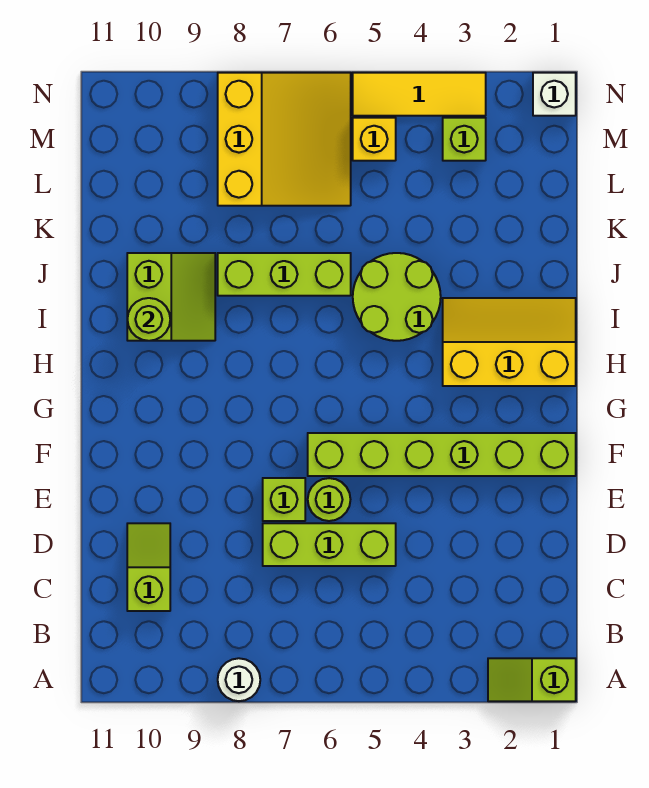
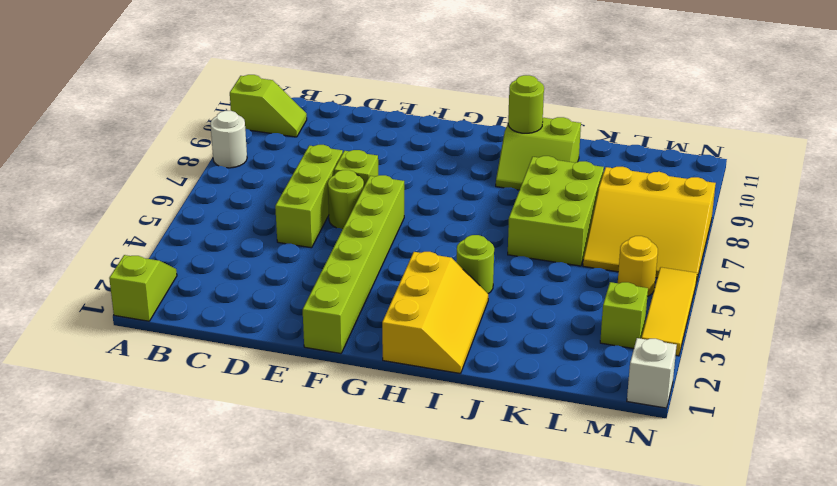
lime slope C10:D10 level 1 top C -> lime slope A10:B10 level 1 top A
lime round brick I4:J5 level 1 -> lime round brick I4 level 1
lime brick J6:J8 level 1 -> lime brick J6:K8 level 1
yellow brick M5 level 1 -> yellow round brick M5 level 1

